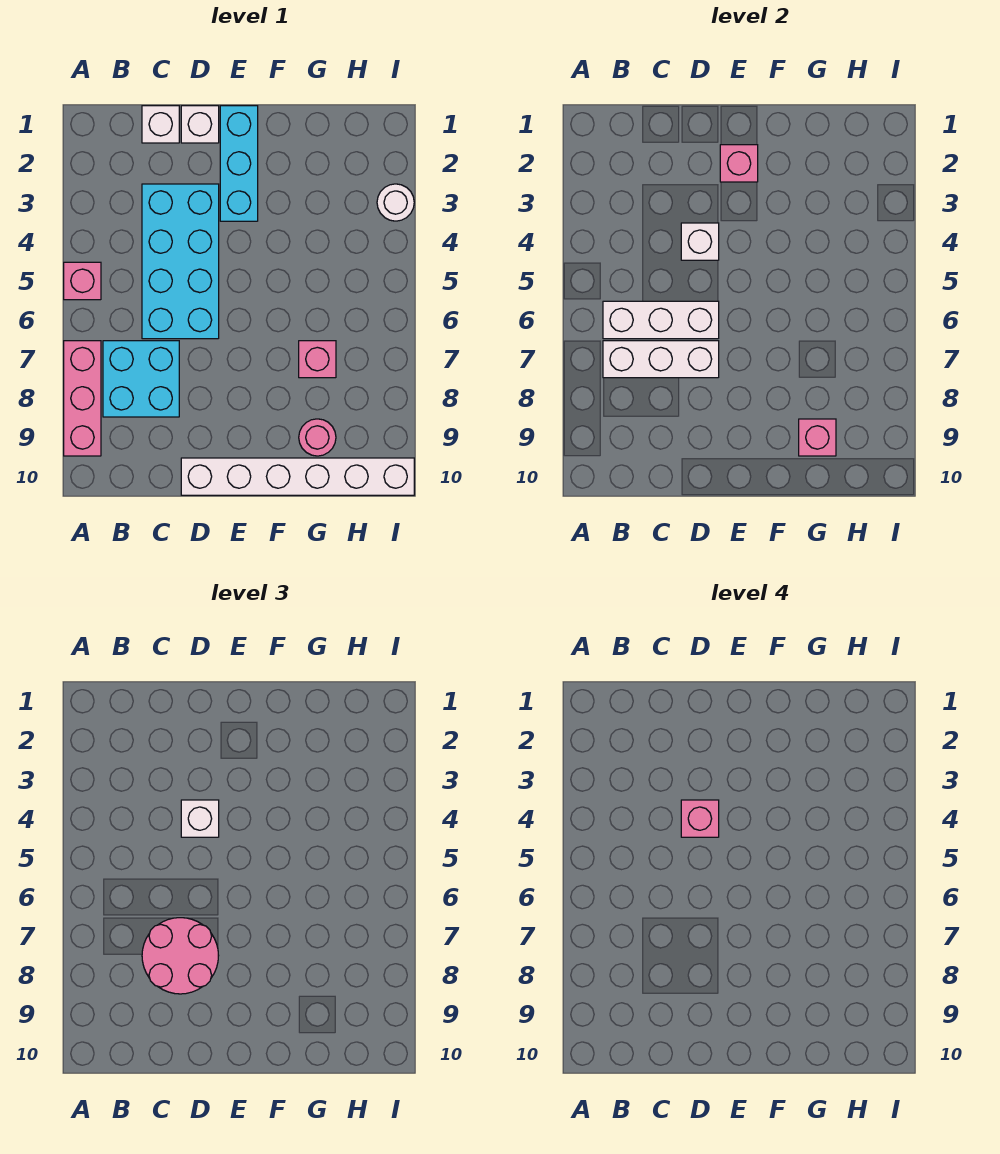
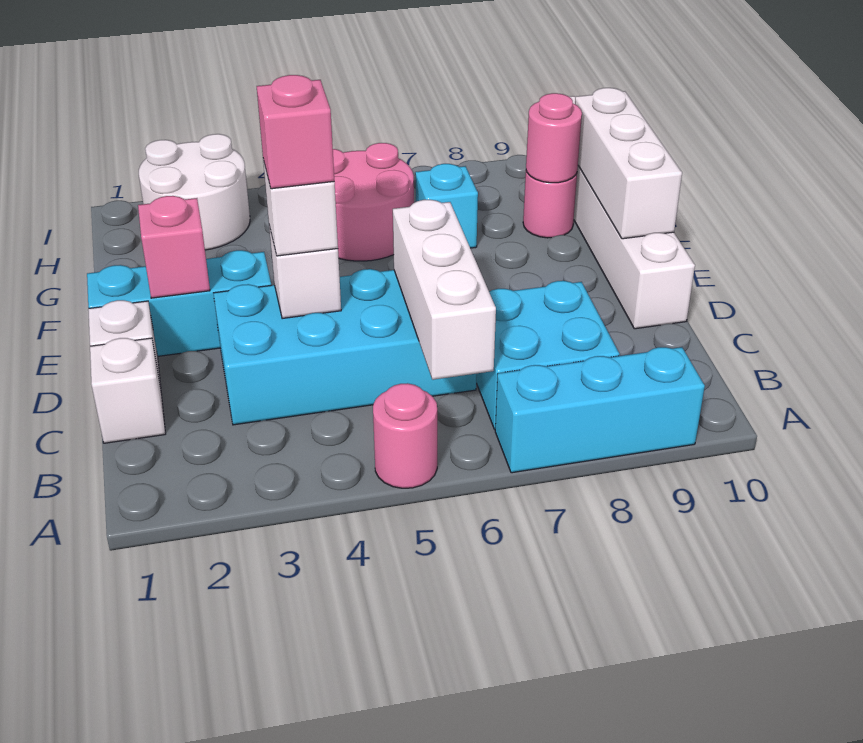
pink brick A5 level 1 -> pink round brick A5 level 1
pink brick A7:A9 level 1 -> cyan brick A7:A9 level 1
white brick B7:D7 level 2 -> white brick E10:G10 level 2
pink round brick C7:D8 level 3 -> pink round brick G5:H6 level 1
pink brick G7 level 1 -> cyan brick G7 level 1
pink brick G9 level 2 -> pink round brick G9 level 2
white round brick I3 level 1 -> white round brick H2:I3 level 1

